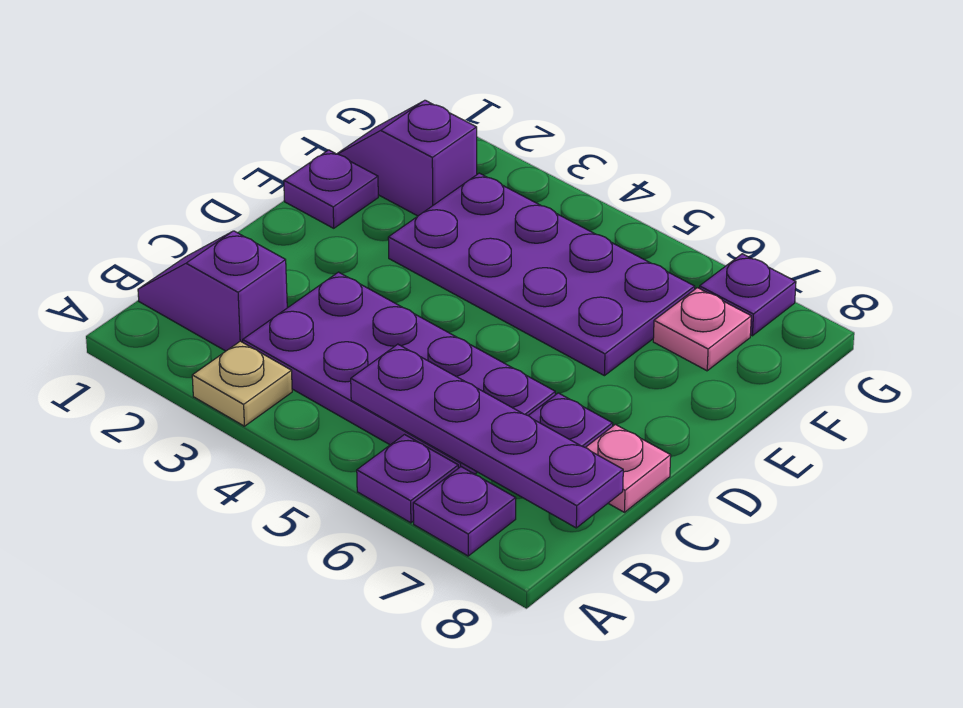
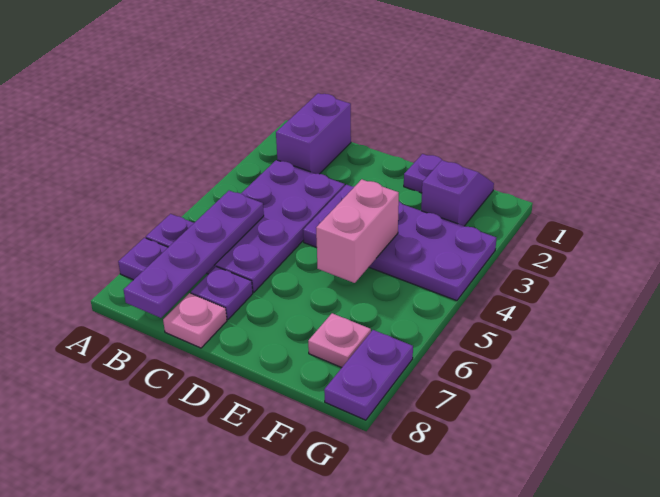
tan plate A3 level 1 -> none
purple slope B1:B2 level 1 top 2 -> purple brick B1:B2 level 1
purple plate E3:F6 level 1 -> purple plate D3:G4 level 1
none -> pink brick E4:E5 level 2
purple plate G7 level 1 -> purple plate G7:G8 level 1

